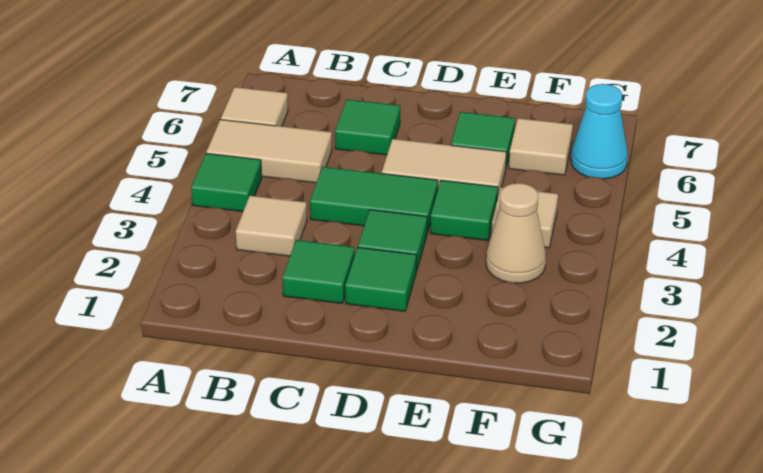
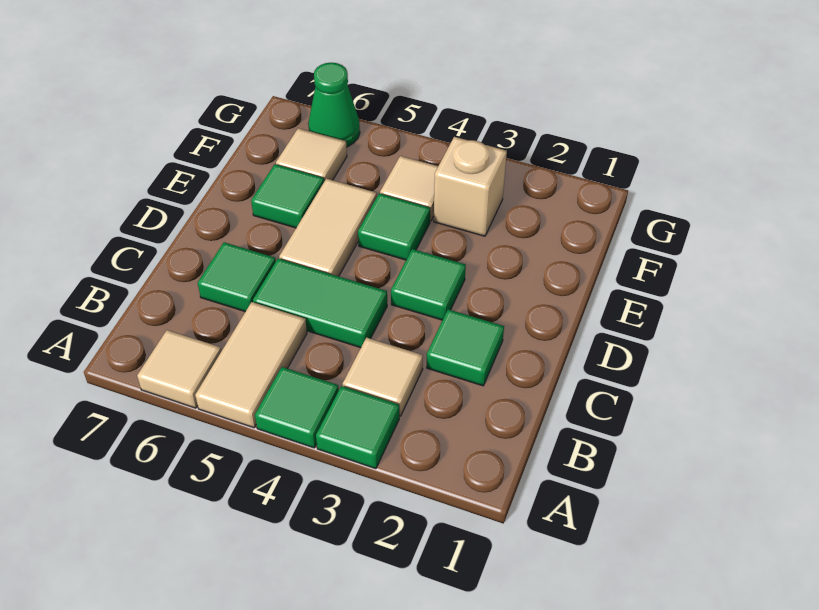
green tile C4:D4 level 1 -> green tile C4:C5 level 1
green tile D2 level 1 -> green tile A3 level 1
tan cone F3 level 1 -> tan brick F3 level 1
cyan cone G6 level 1 -> green cone G6 level 1

